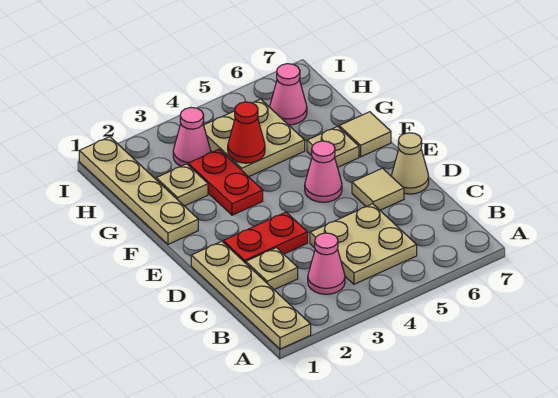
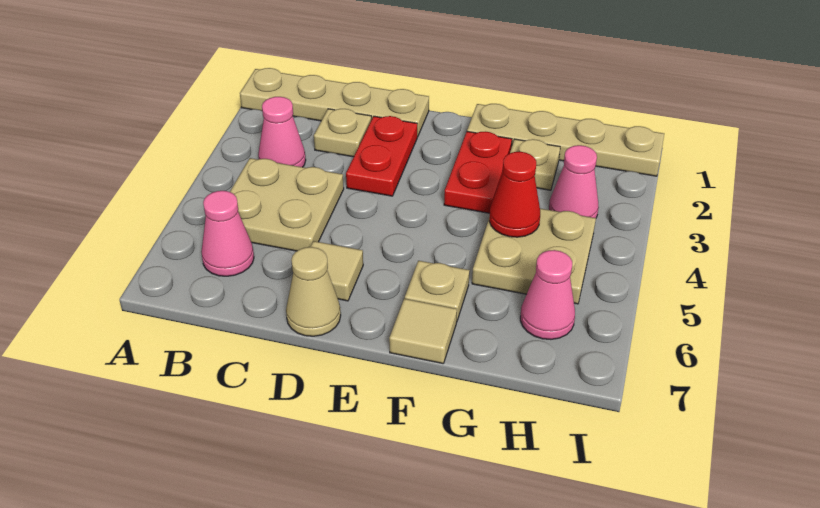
pink cone E5 level 1 -> pink cone B6 level 1
red plate F3:G3 level 1 -> red plate F2:F3 level 1

